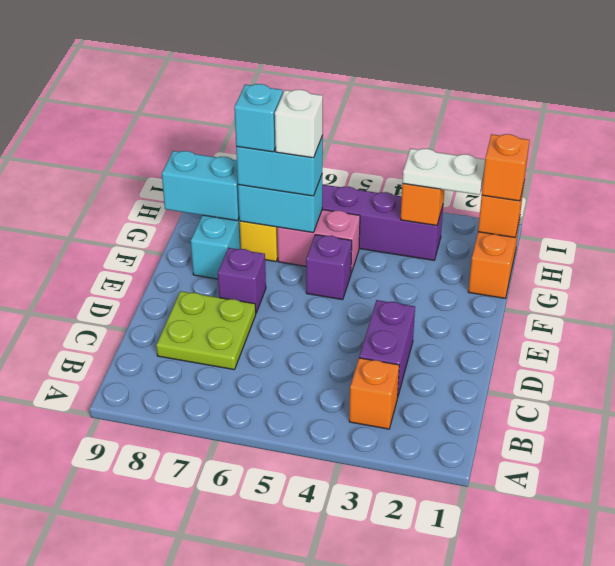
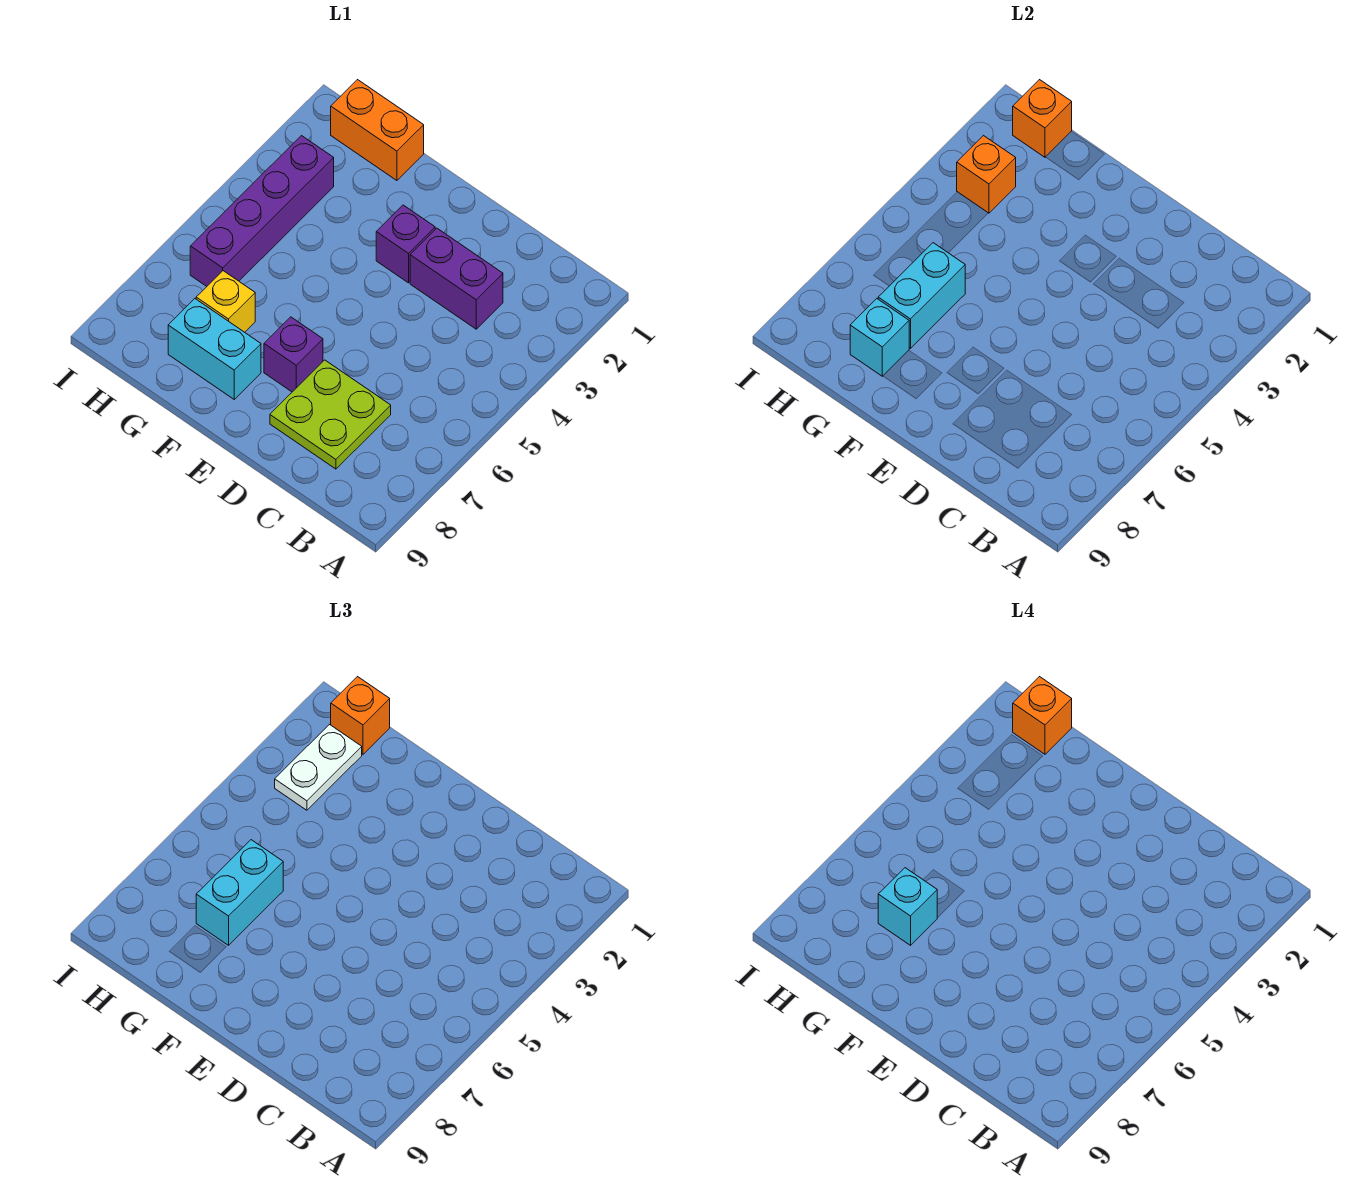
orange brick B3 level 1 -> orange brick H1 level 4
purple brick F5 level 1 -> purple brick E3 level 1
pink brick G5:G6 level 1 -> none
white brick G6 level 4 -> none
cyan brick G8:G9 level 2 -> cyan brick G8 level 2

